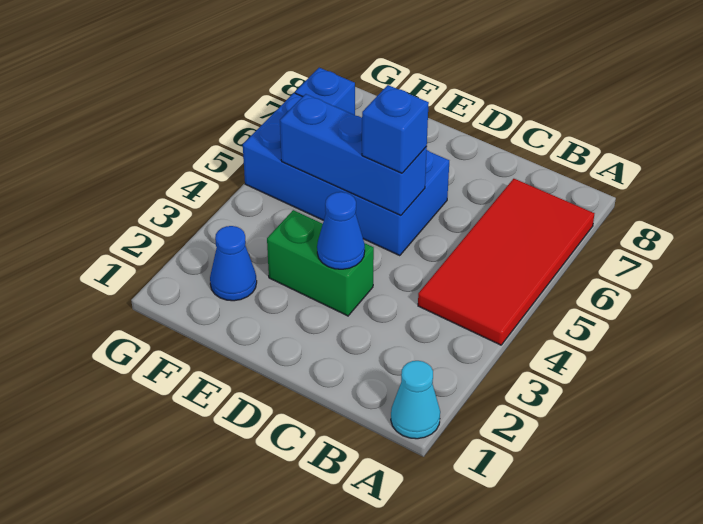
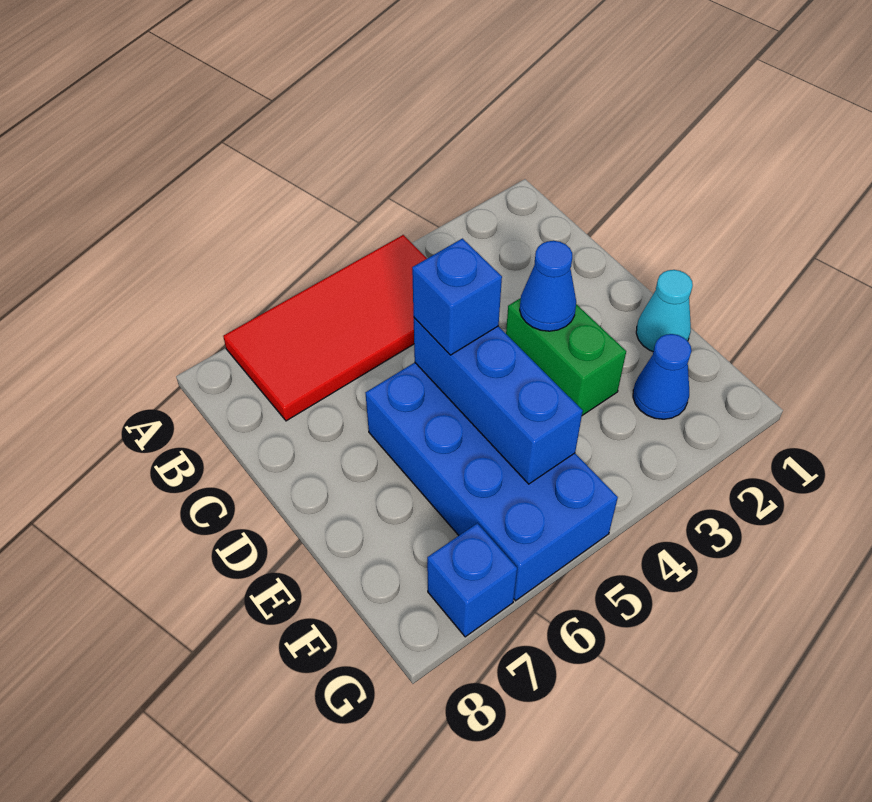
cyan cone A1 level 1 -> cyan cone E1 level 1

